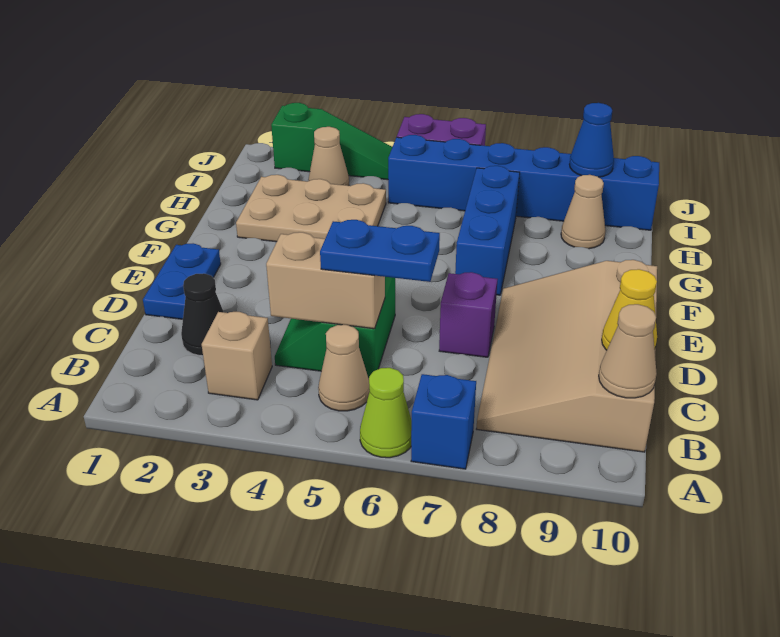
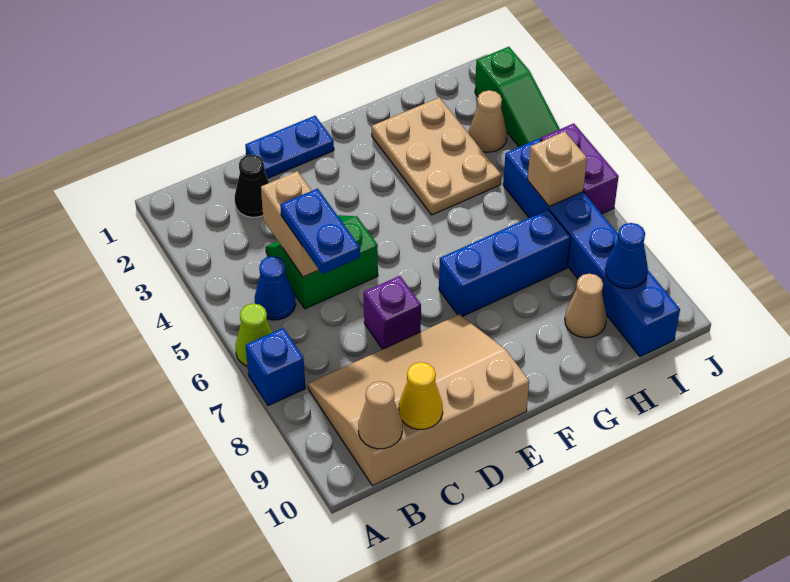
tan brick B3 level 1 -> tan brick I6 level 2
tan cone B5 level 1 -> blue cone B5 level 1

